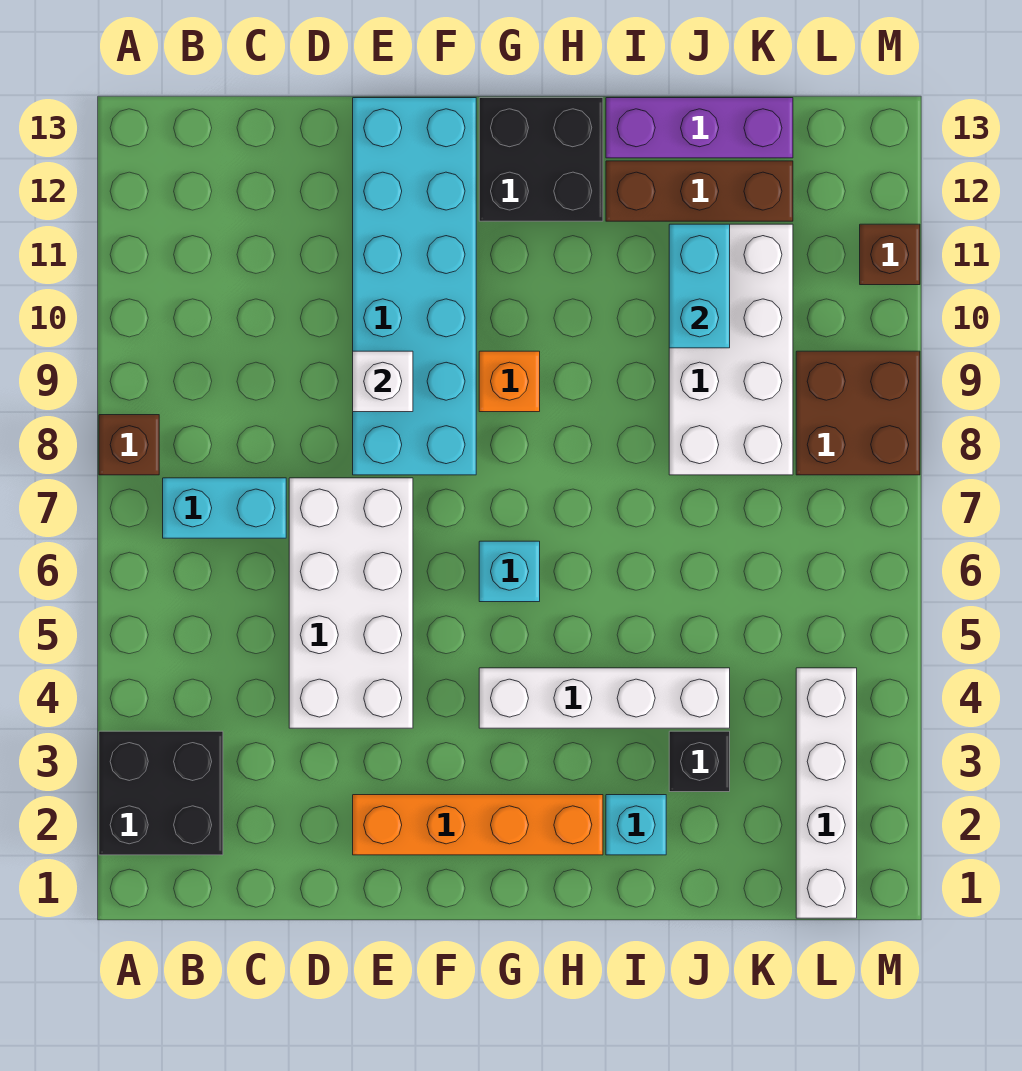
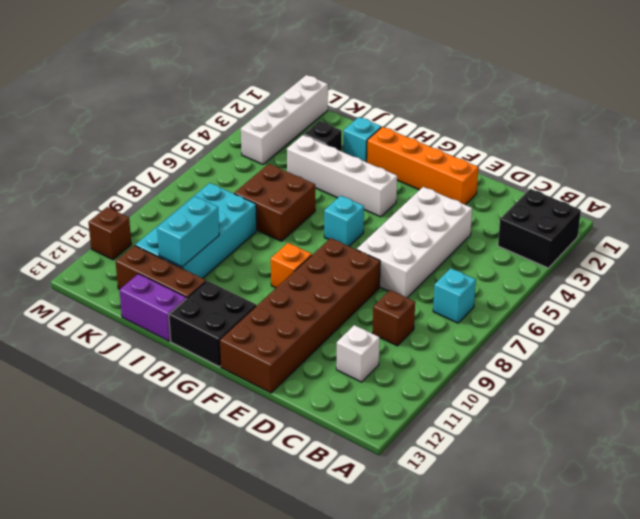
brown brick A8 level 1 -> brown brick C9 level 1
cyan brick B7:C7 level 1 -> cyan brick B7 level 1
cyan brick E8:F13 level 1 -> brown brick E8:F13 level 1
white brick E9 level 2 -> white brick C11 level 1
purple brick I13:K13 level 1 -> purple brick I13:J13 level 1
white brick J8:K11 level 1 -> cyan brick J8:K11 level 1
brown brick L8:M9 level 1 -> brown brick I6:J7 level 1

